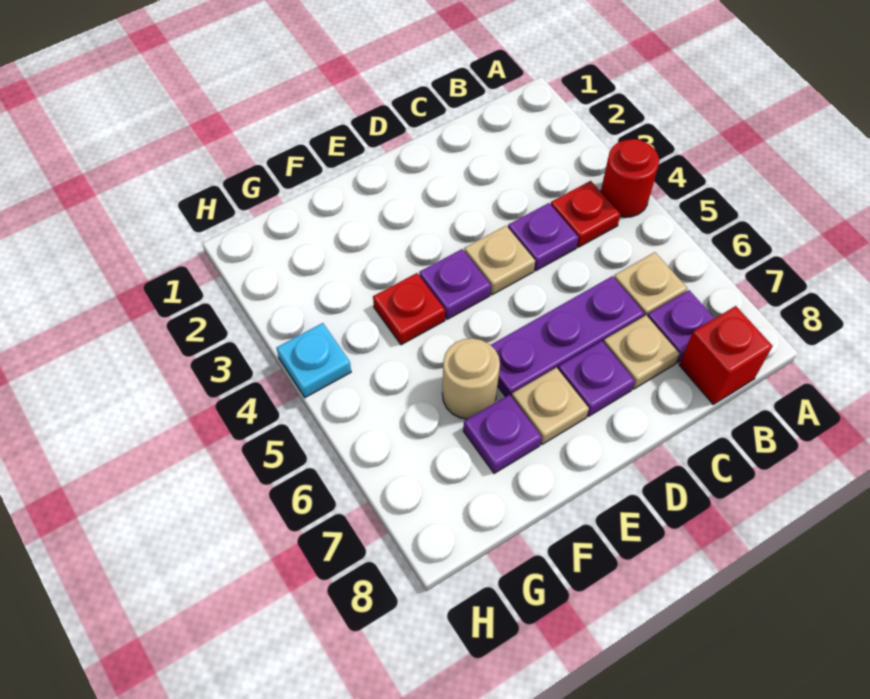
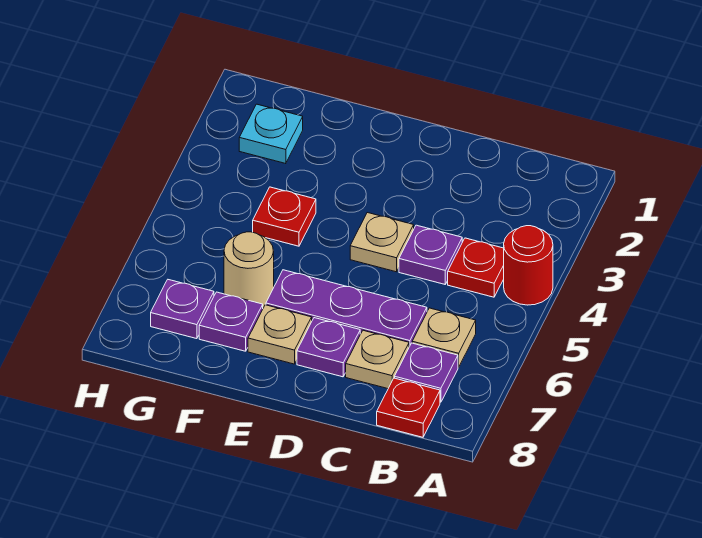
red brick B8 level 1 -> red plate B8 level 1
purple plate E4 level 1 -> purple plate G7 level 1
cyan plate H4 level 1 -> cyan plate G2 level 1

